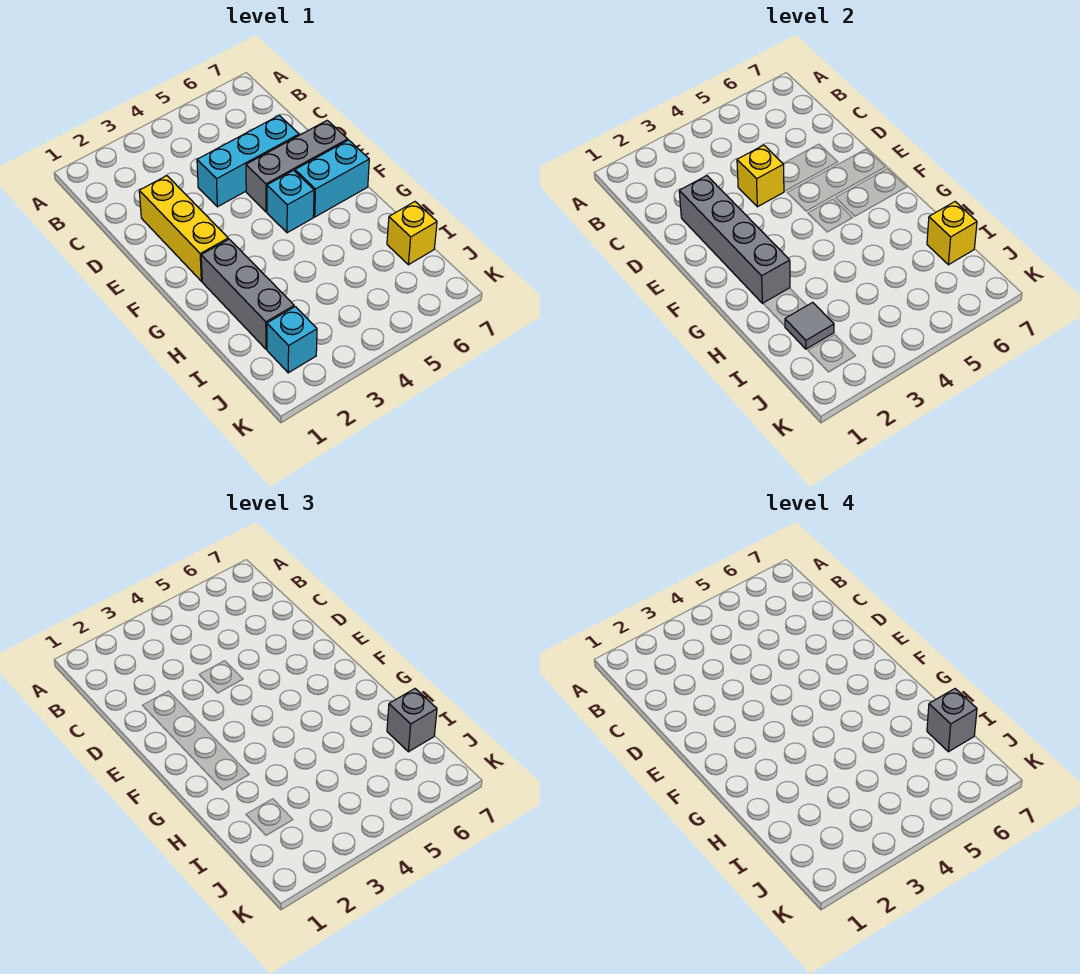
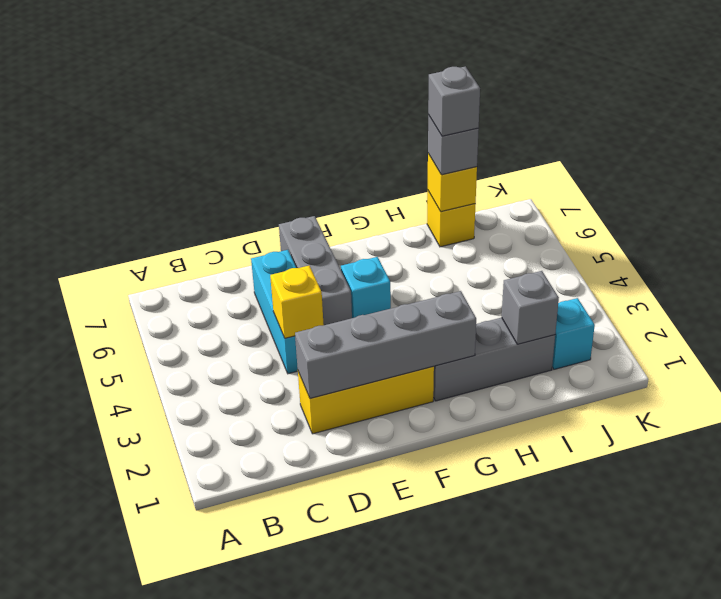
cyan brick F6:F7 level 1 -> none
grey tile I2 level 2 -> grey brick I2 level 2

